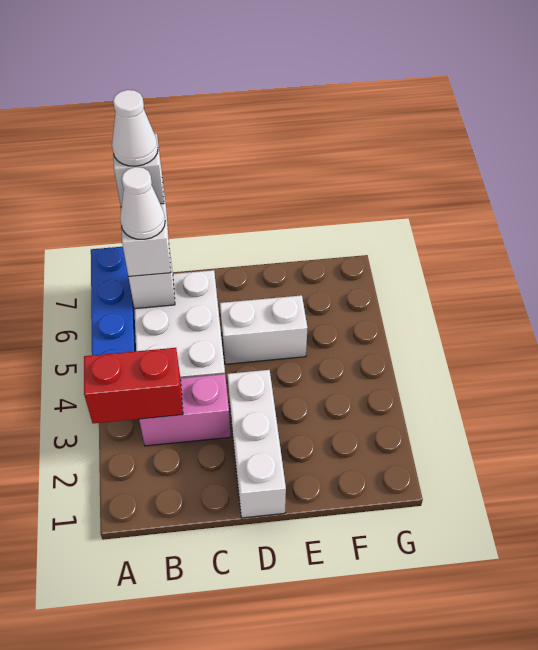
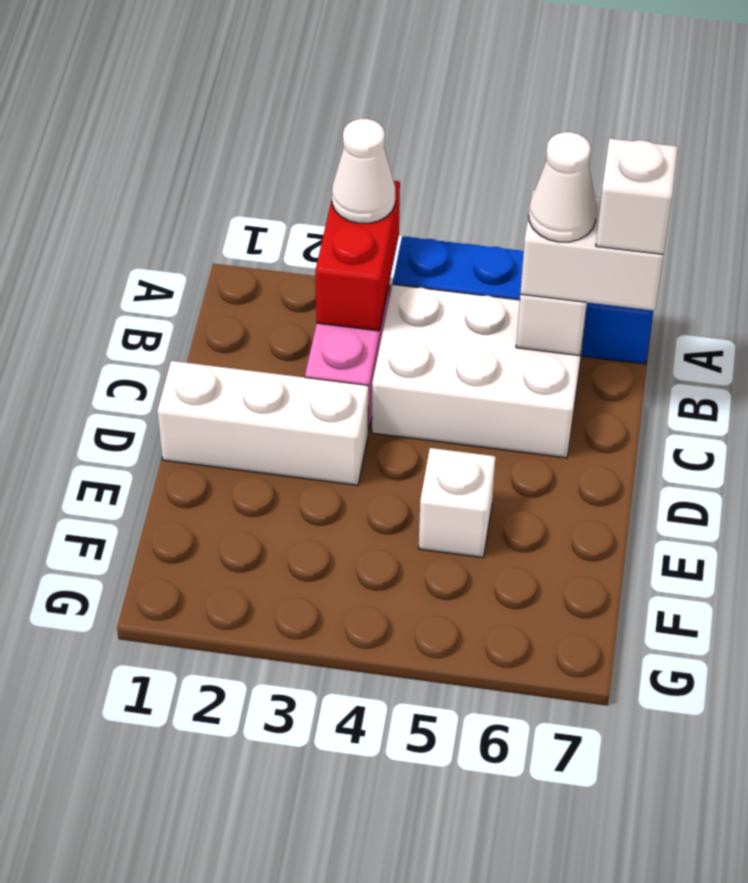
white cone B7 level 5 -> white cone A3 level 3
white brick D5:E5 level 1 -> white brick E5 level 1

